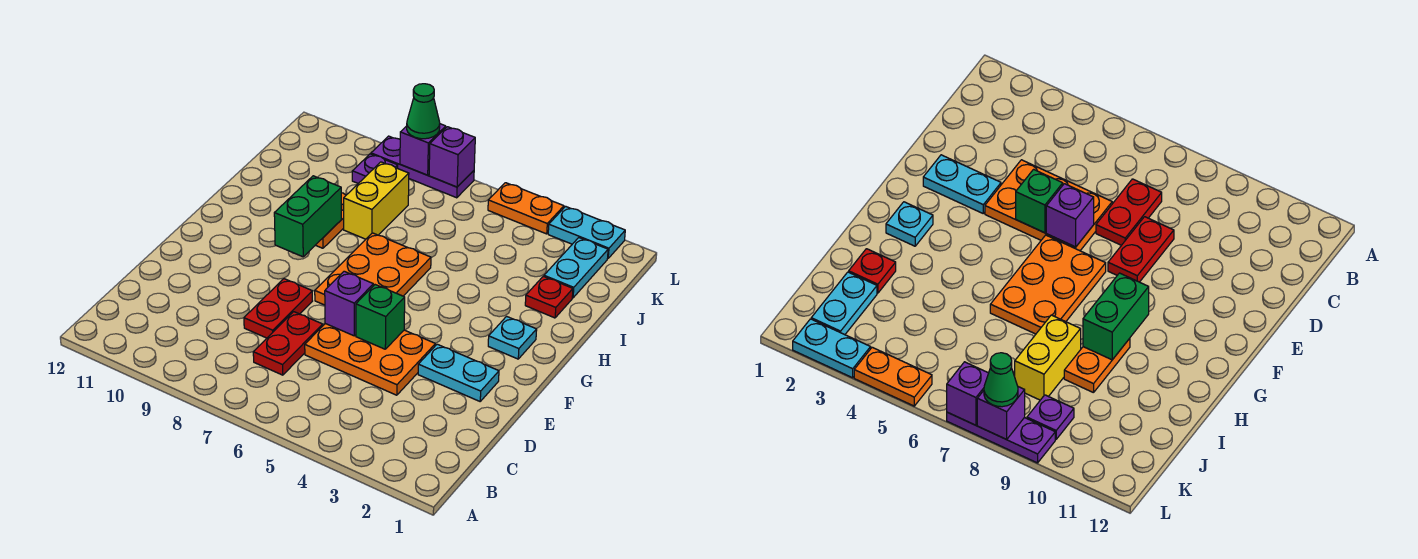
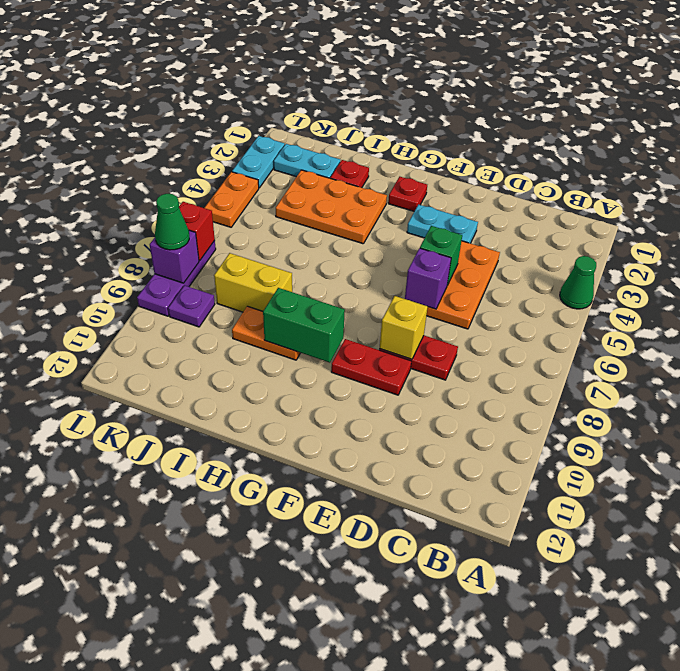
none -> green cone A4 level 1
red plate C7:D7 level 1 -> red plate E9:F9 level 1
cyan plate E2:E3 level 1 -> cyan plate E3:F3 level 1
none -> yellow brick E8 level 2
orange plate F6:H7 level 1 -> orange plate H3:J4 level 1
cyan plate G2 level 1 -> red plate G2 level 1
purple brick L7 level 2 -> red brick L7 level 2

